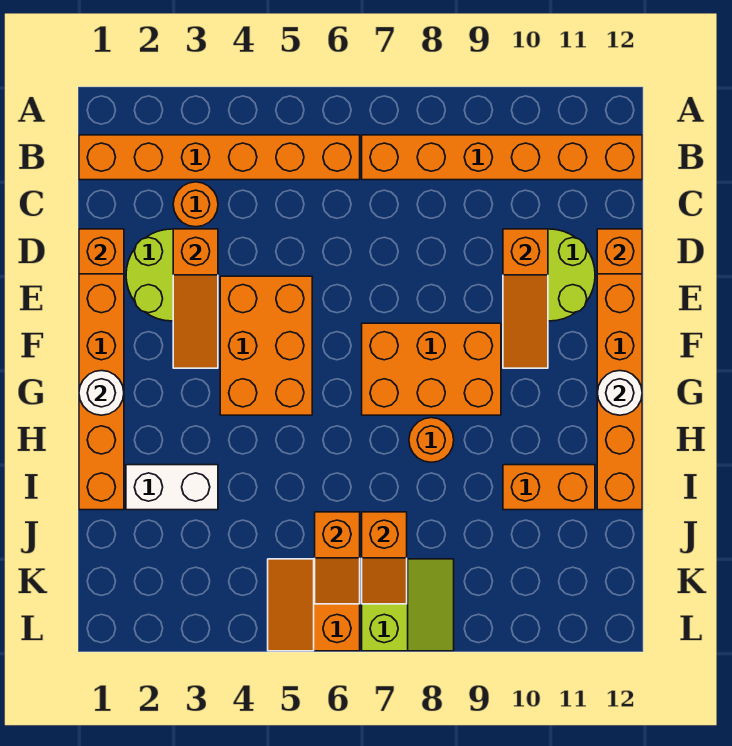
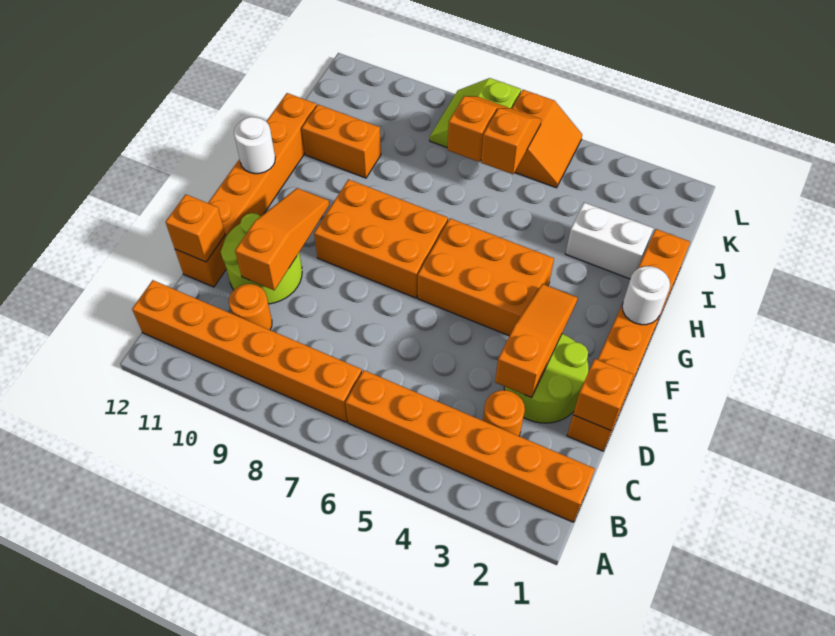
orange brick E4:G5 level 1 -> orange brick F4:G6 level 1
orange round brick H8 level 1 -> orange round brick C10 level 1

